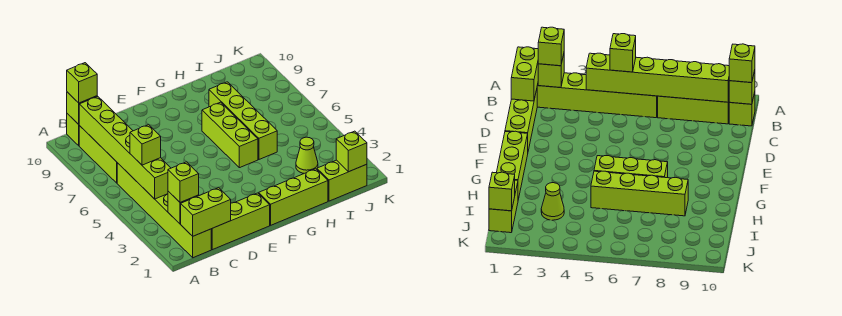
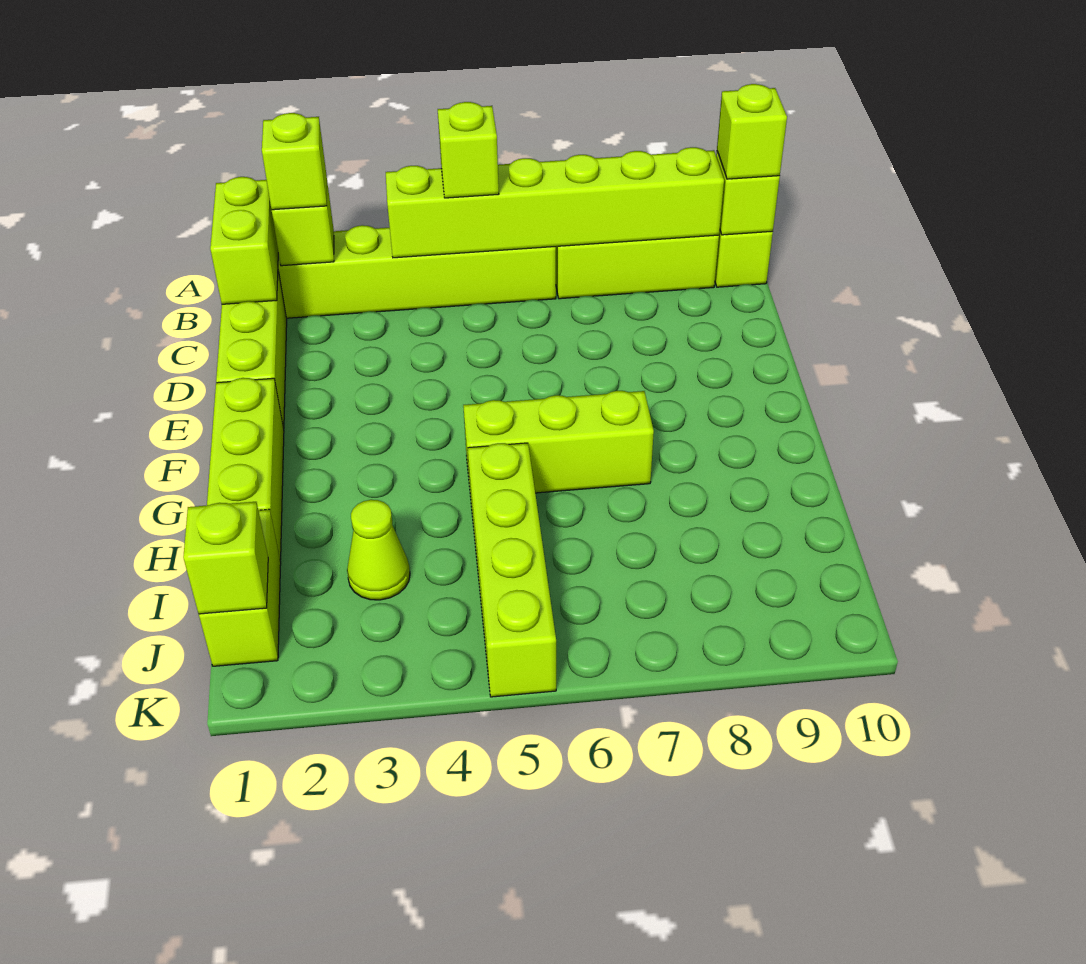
lime brick H5:H8 level 1 -> lime brick H5:K5 level 1

